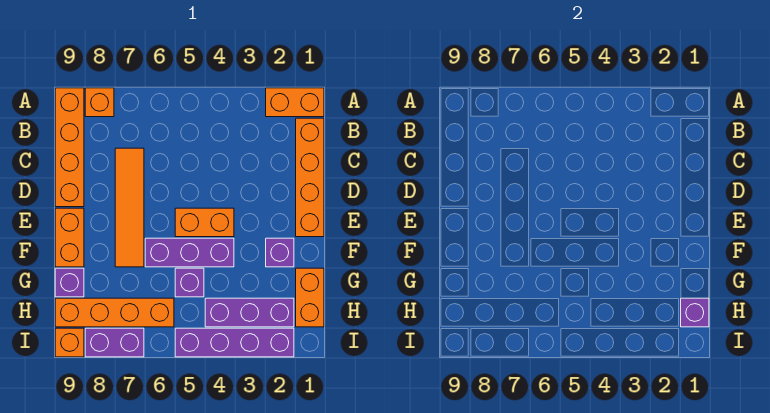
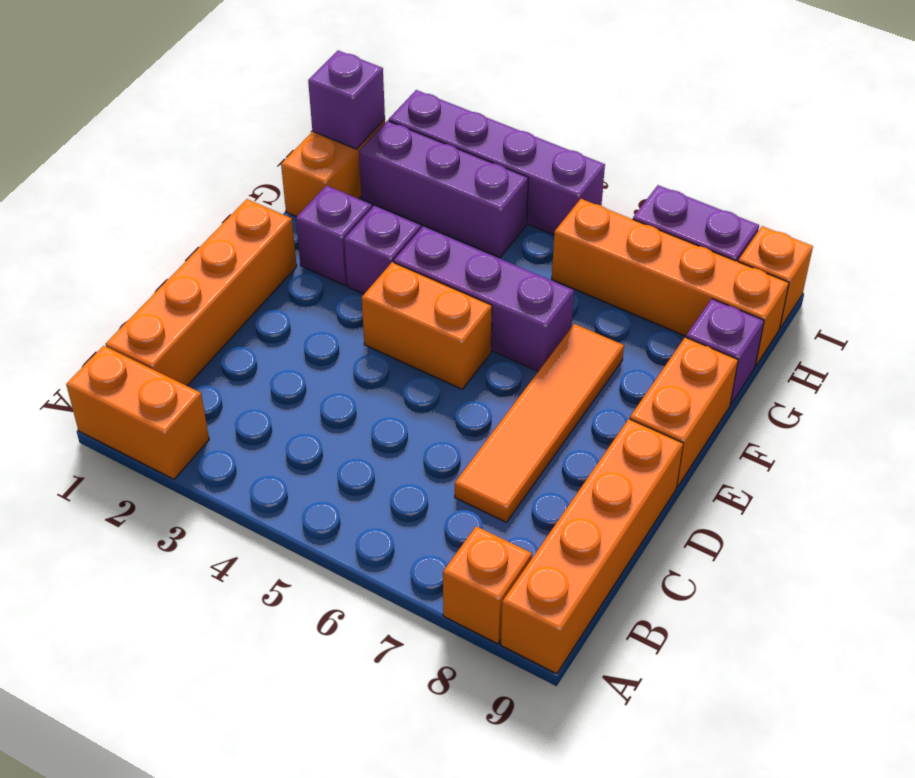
purple brick G5 level 1 -> purple brick F3 level 1

